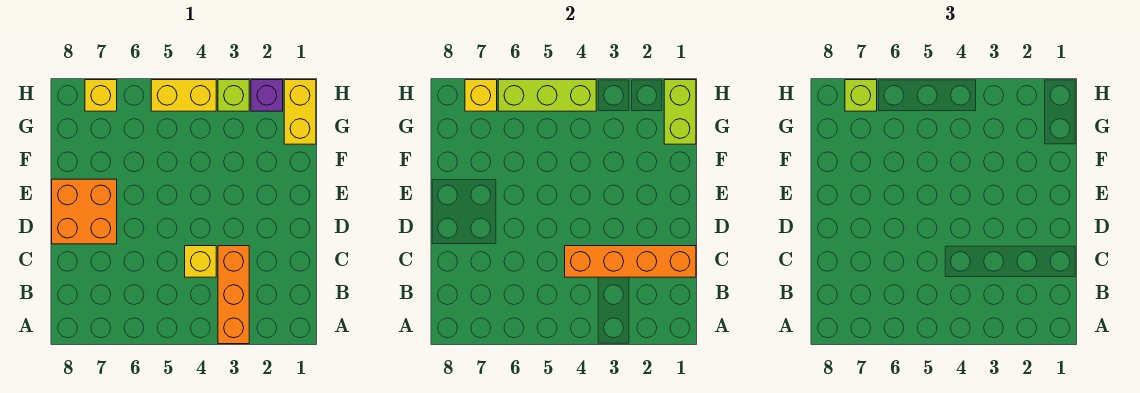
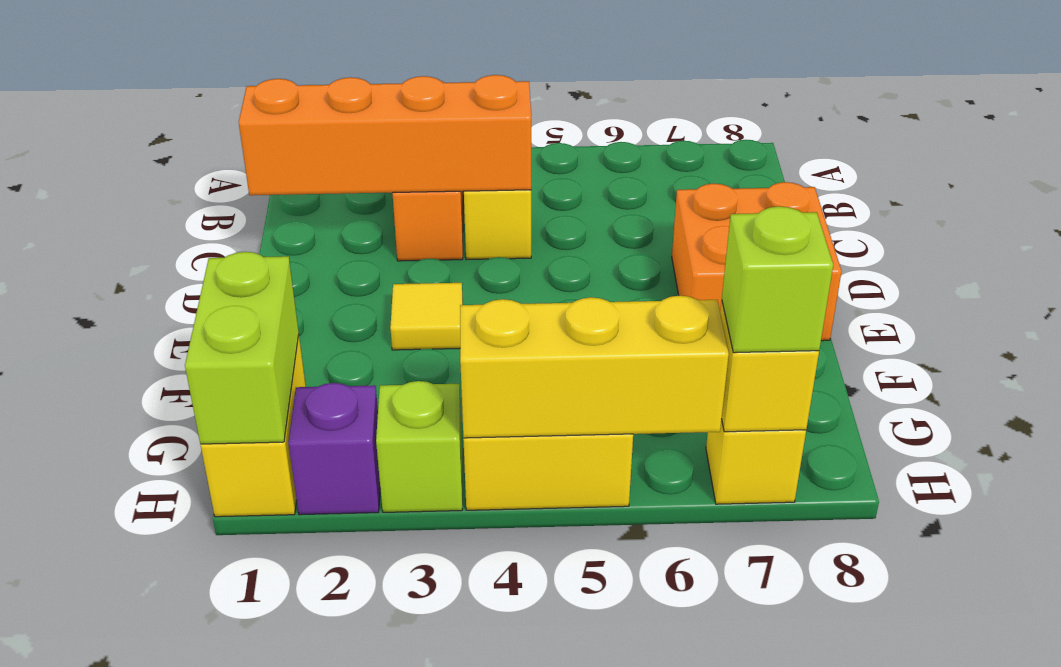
none -> yellow tile E3 level 1
lime brick H4:H6 level 2 -> yellow brick H4:H6 level 2

